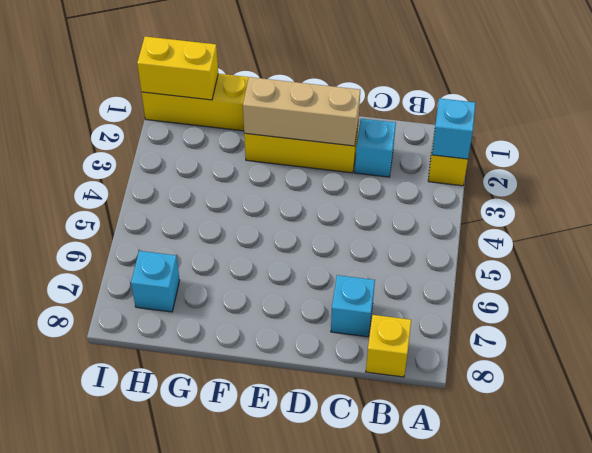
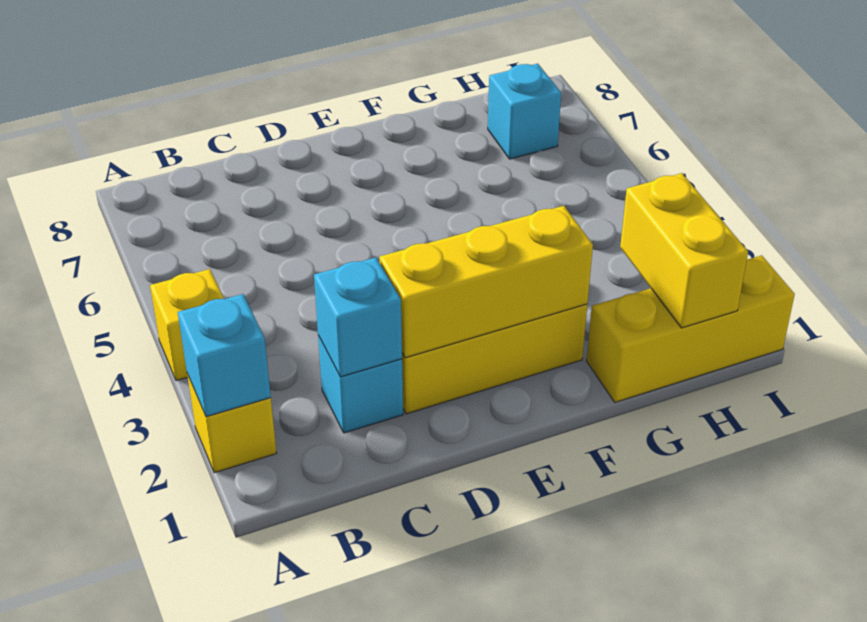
yellow brick B8 level 1 -> yellow brick A4 level 1
cyan brick C7 level 1 -> cyan brick C2 level 2
tan brick D2:F2 level 2 -> yellow brick D2:F2 level 2
yellow brick H1:I1 level 2 -> yellow brick H1:H2 level 2

